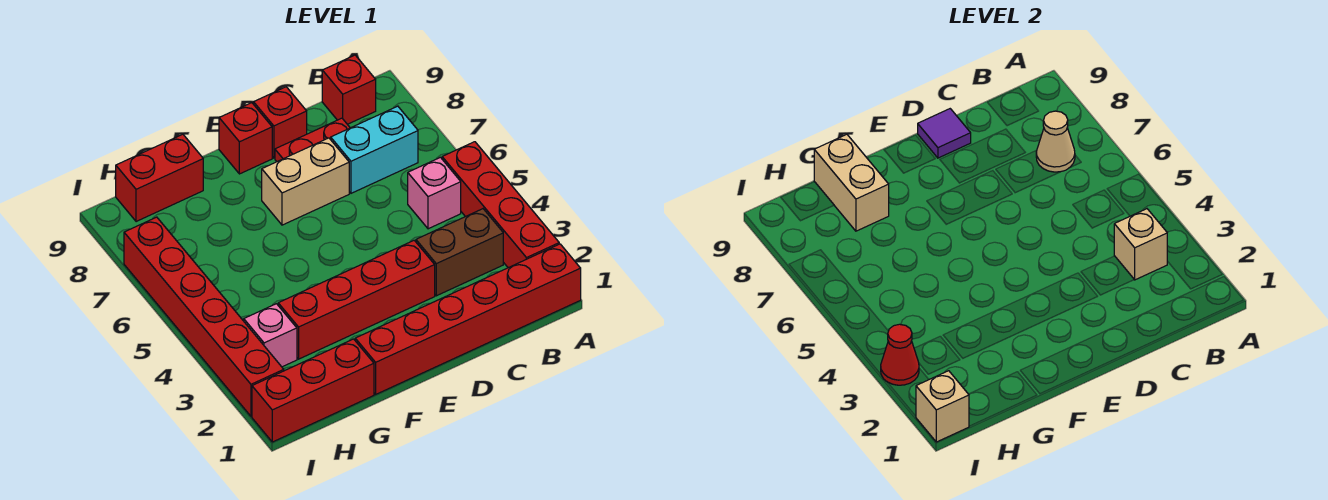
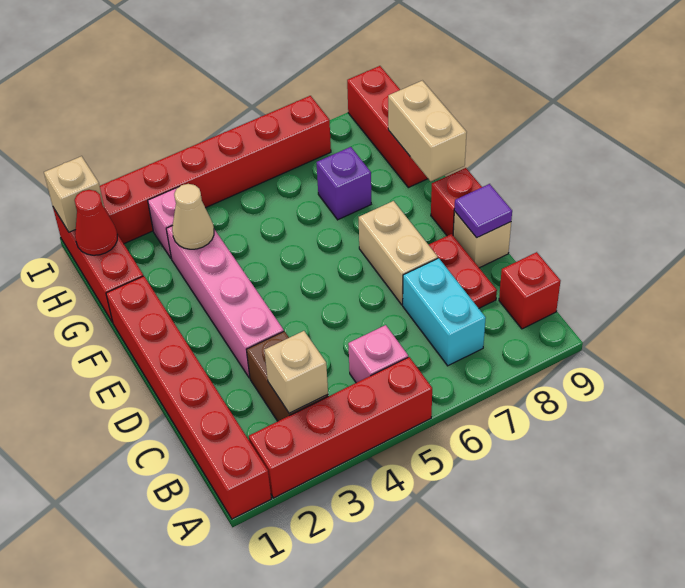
tan cone B7 level 2 -> tan cone G3 level 2
red brick D3:G3 level 1 -> pink brick D3:G3 level 1
red brick D9 level 1 -> tan brick D9 level 1
none -> purple brick G7 level 1
tan brick G8:G9 level 2 -> tan brick F9:G9 level 2
red brick G9:H9 level 1 -> red brick G9:I9 level 1
red cone I3 level 2 -> red cone H1 level 2

